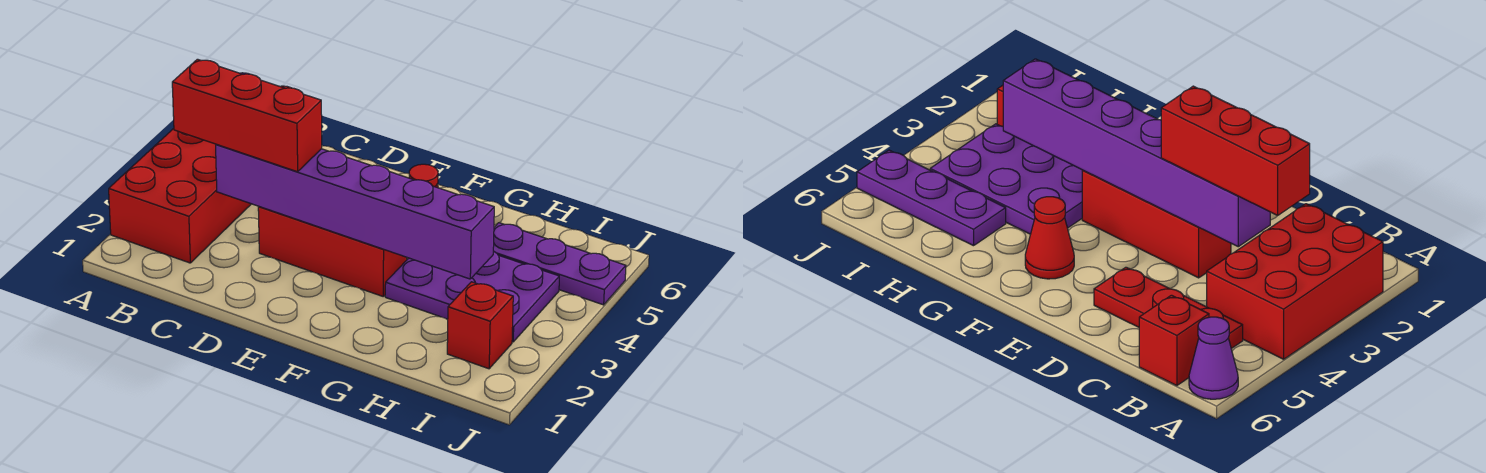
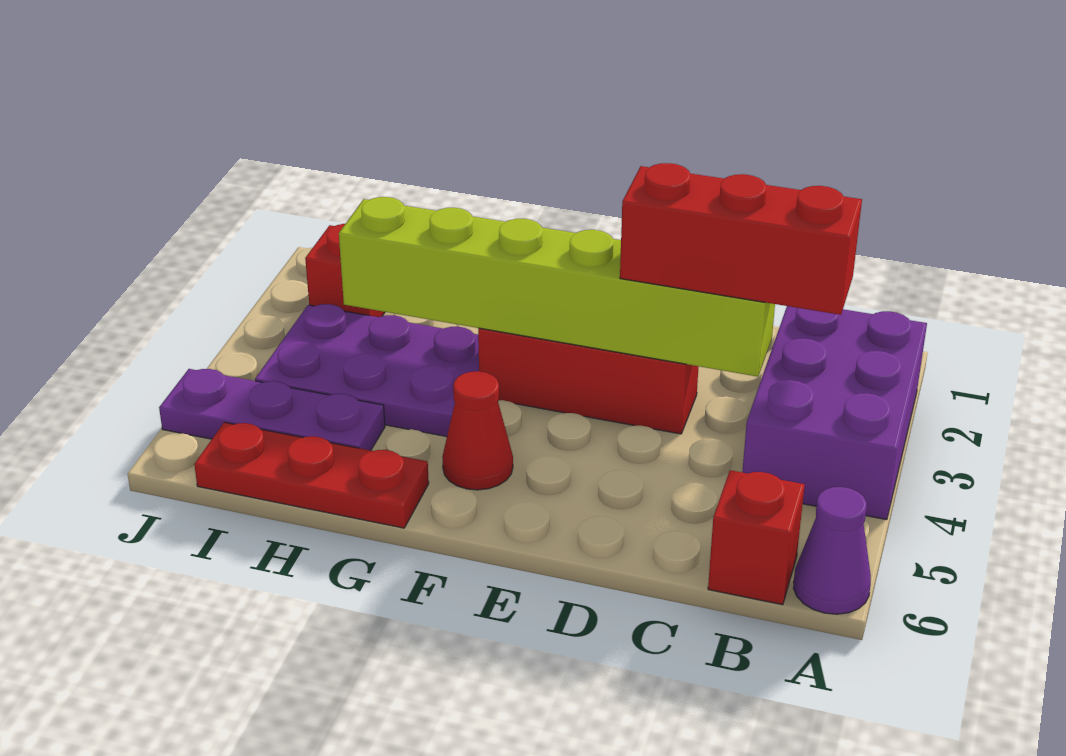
red brick A2:B4 level 1 -> purple brick A2:B4 level 1
red plate B5:D5 level 1 -> red plate G6:I6 level 1
purple brick C3:H3 level 2 -> lime brick C3:H3 level 2

